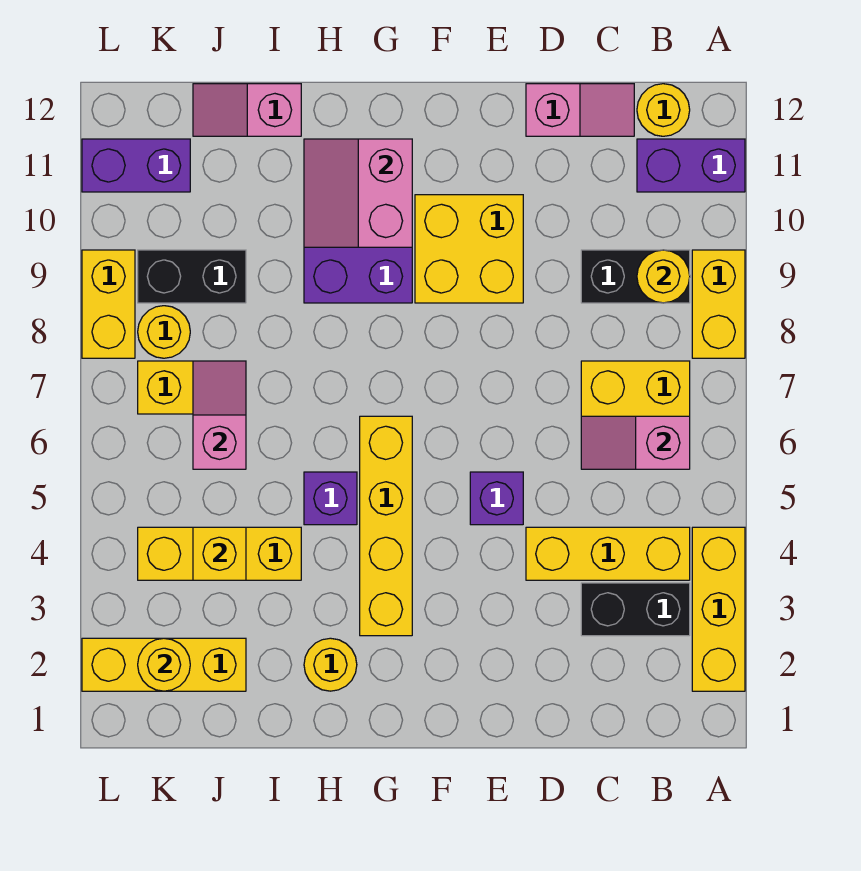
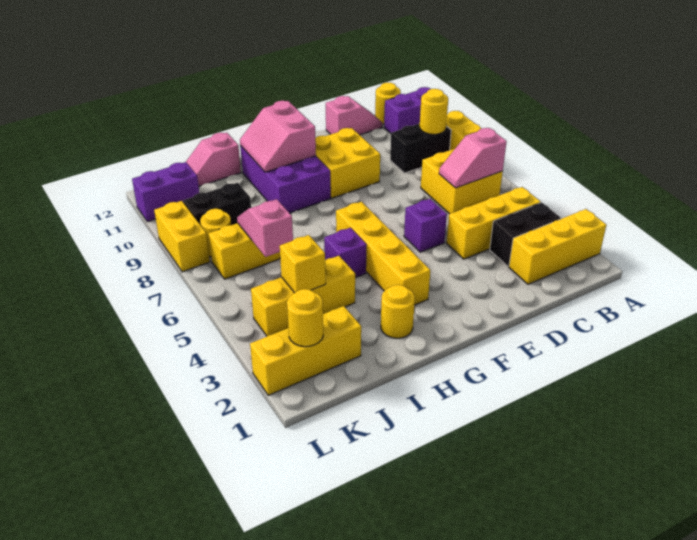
yellow brick A2:A4 level 1 -> yellow brick A2:C2 level 1

